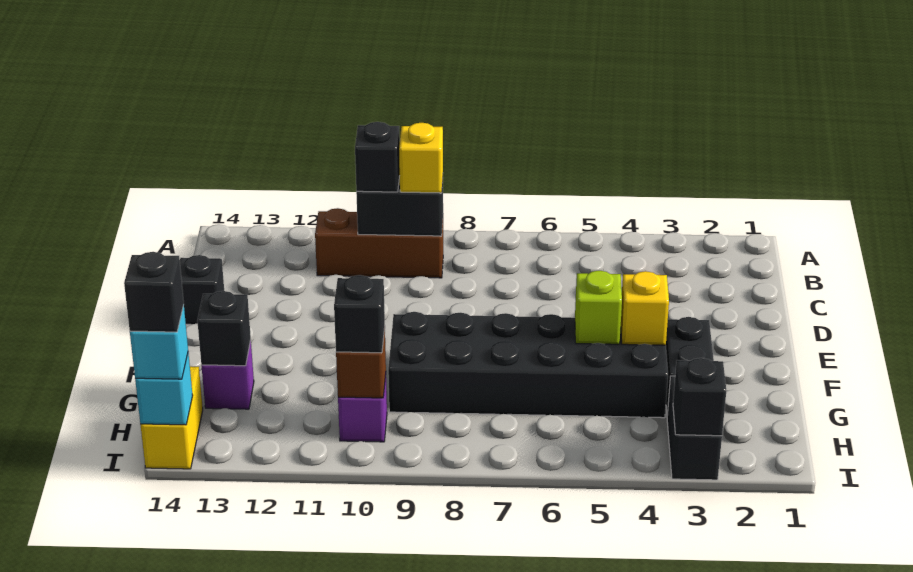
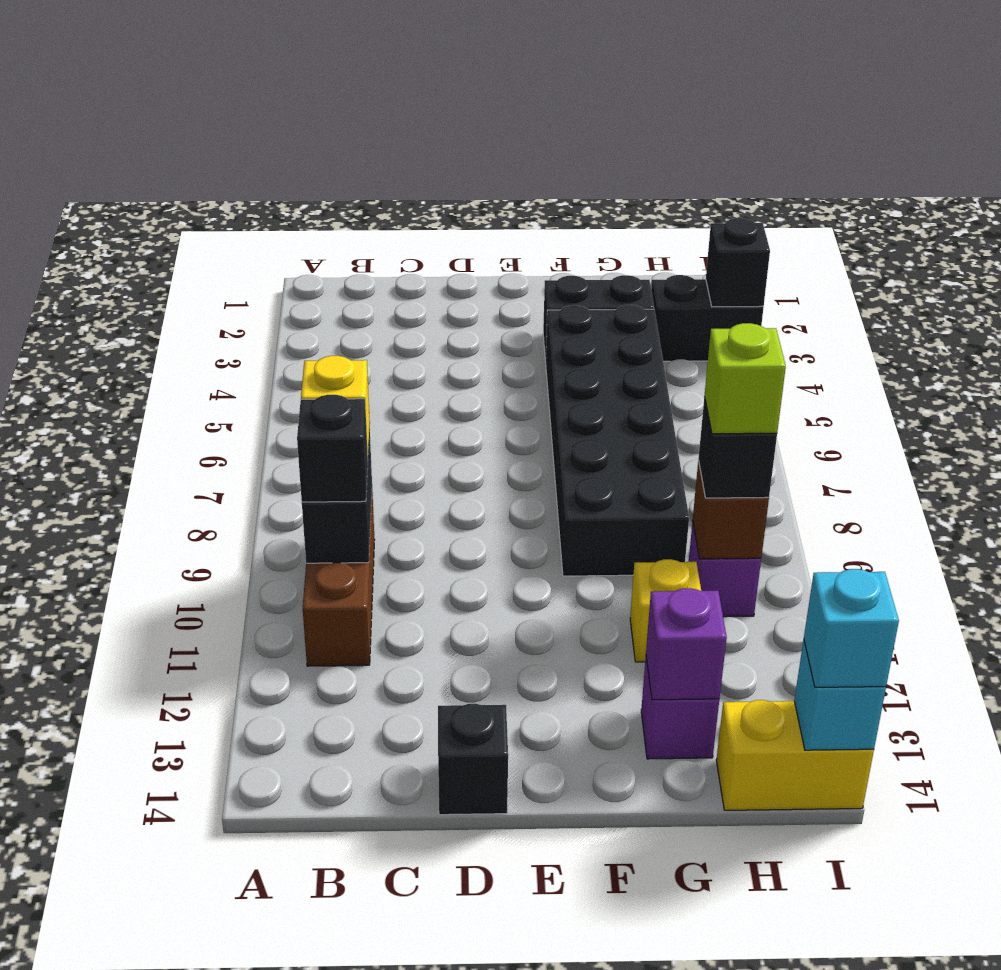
yellow brick F4 level 2 -> yellow brick G11 level 1
lime brick F5 level 2 -> lime brick H10 level 4
black brick G13 level 2 -> purple brick G13 level 2
black brick I14 level 4 -> none

